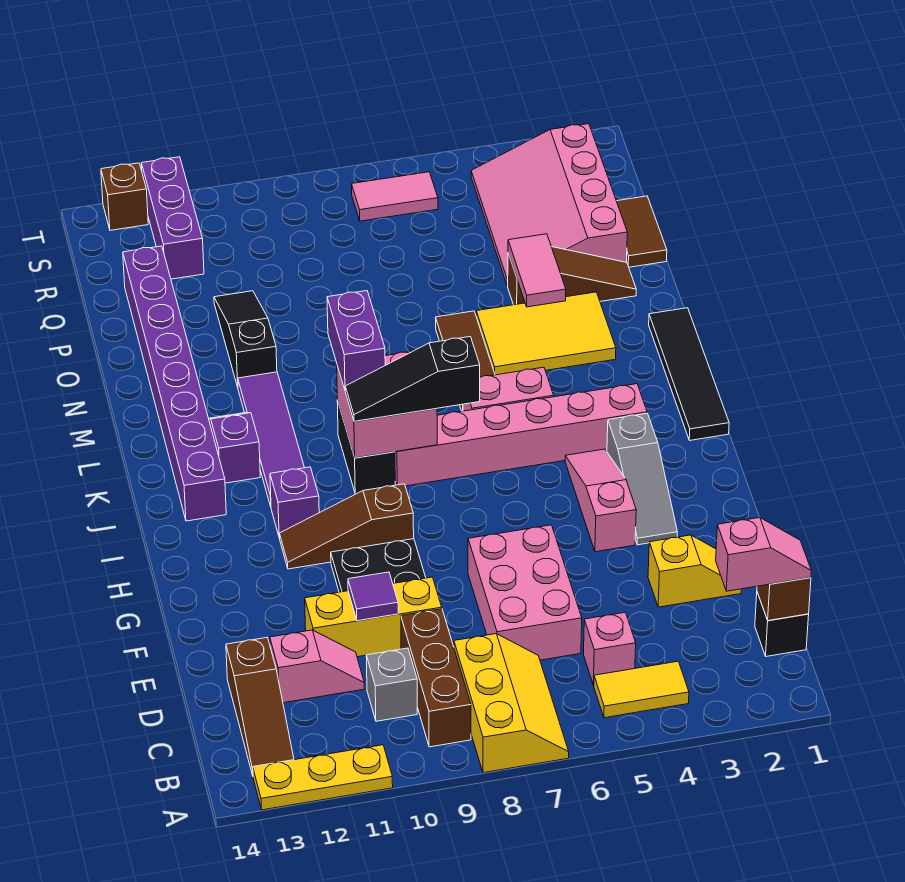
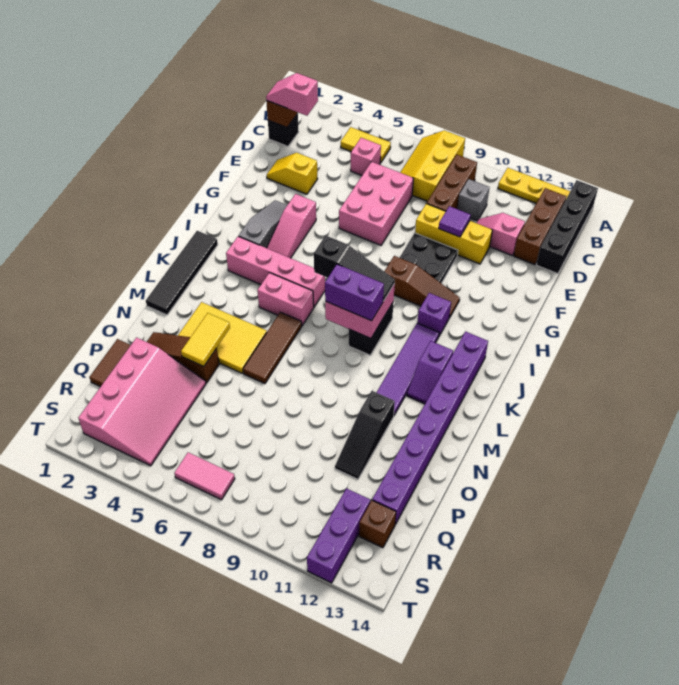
none -> black brick A14:D14 level 1
brown slope B13:D13 level 1 top D -> brown brick B13:D13 level 1
pink brick J3:J8 level 1 -> pink brick J3:J6 level 1
purple brick K9:L9 level 3 -> purple brick K8:K9 level 3
pink tile N4:O4 level 2 -> yellow tile N4:O4 level 2
brown brick T13 level 1 -> brown brick R13 level 1

